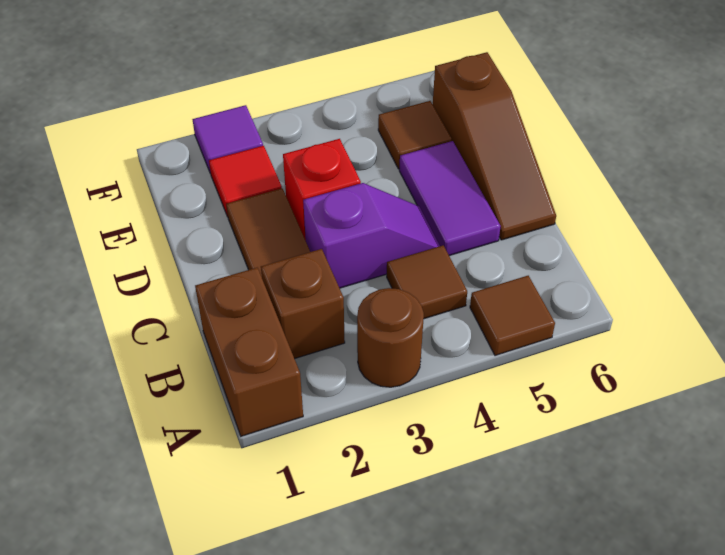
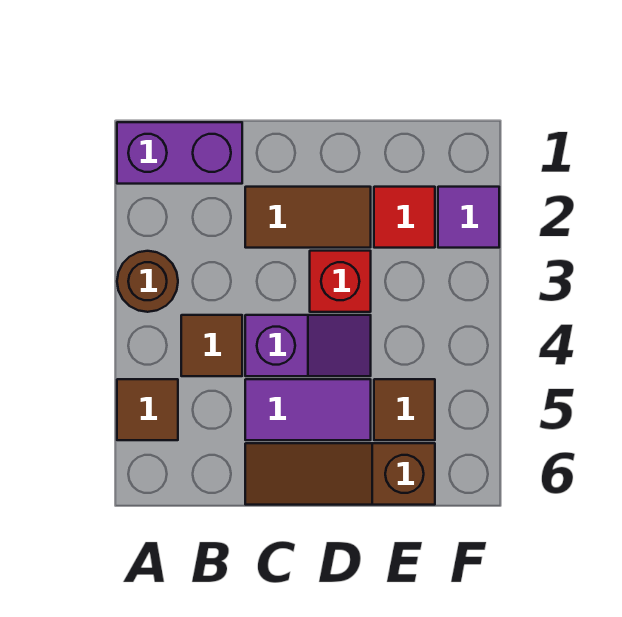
brown brick A1:B1 level 1 -> purple brick A1:B1 level 1
brown brick B2 level 1 -> none
purple slope C3:C4 level 1 top 3 -> purple slope C4:D4 level 1 top C

